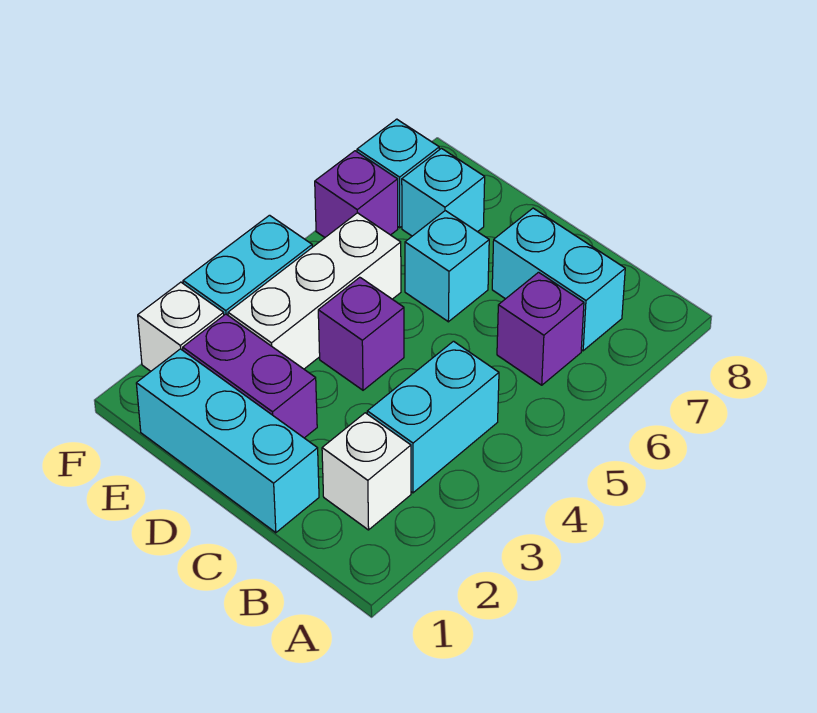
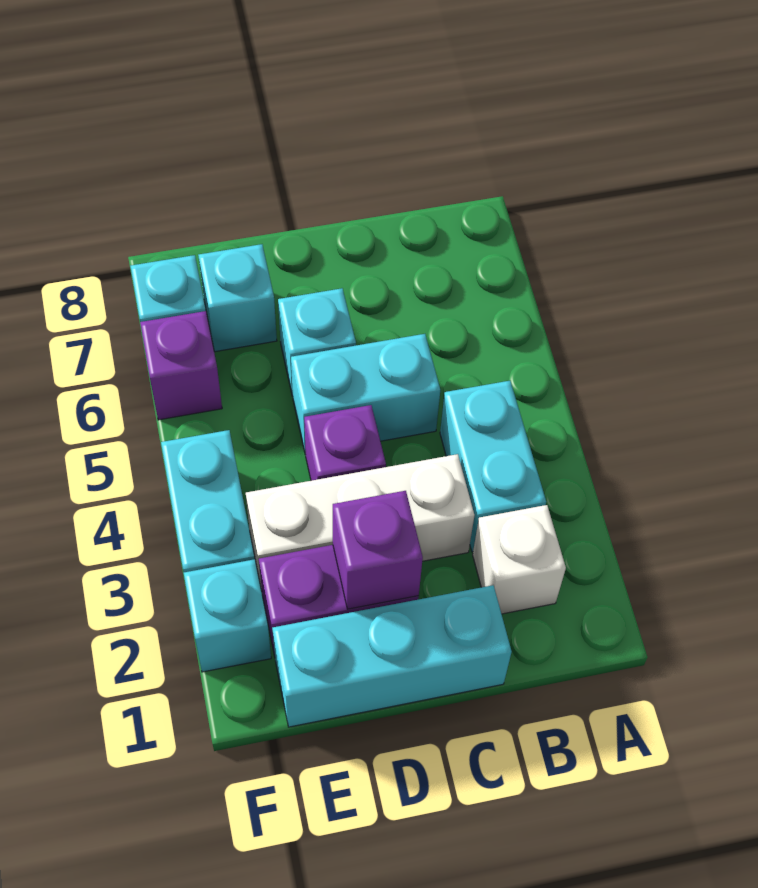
purple brick B6 level 1 -> purple brick D2 level 2
cyan brick B7:C7 level 1 -> cyan brick C5:D5 level 1
white brick E3:E5 level 1 -> white brick C3:E3 level 1
white brick F2 level 1 -> cyan brick F2 level 1

